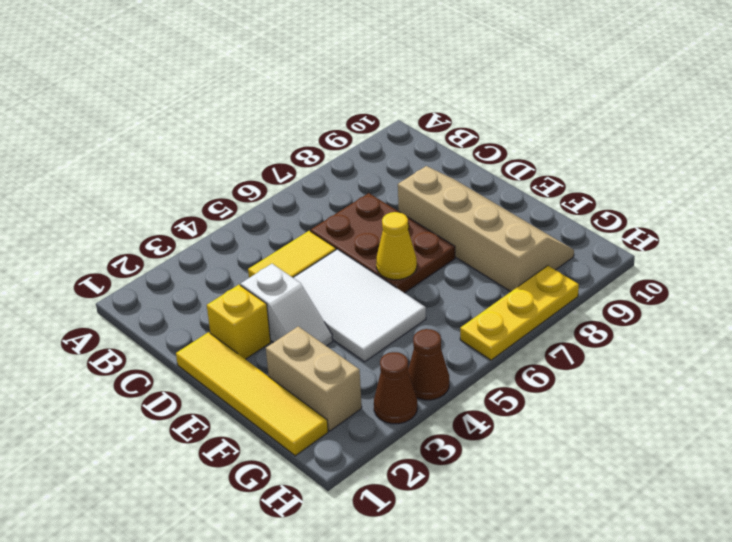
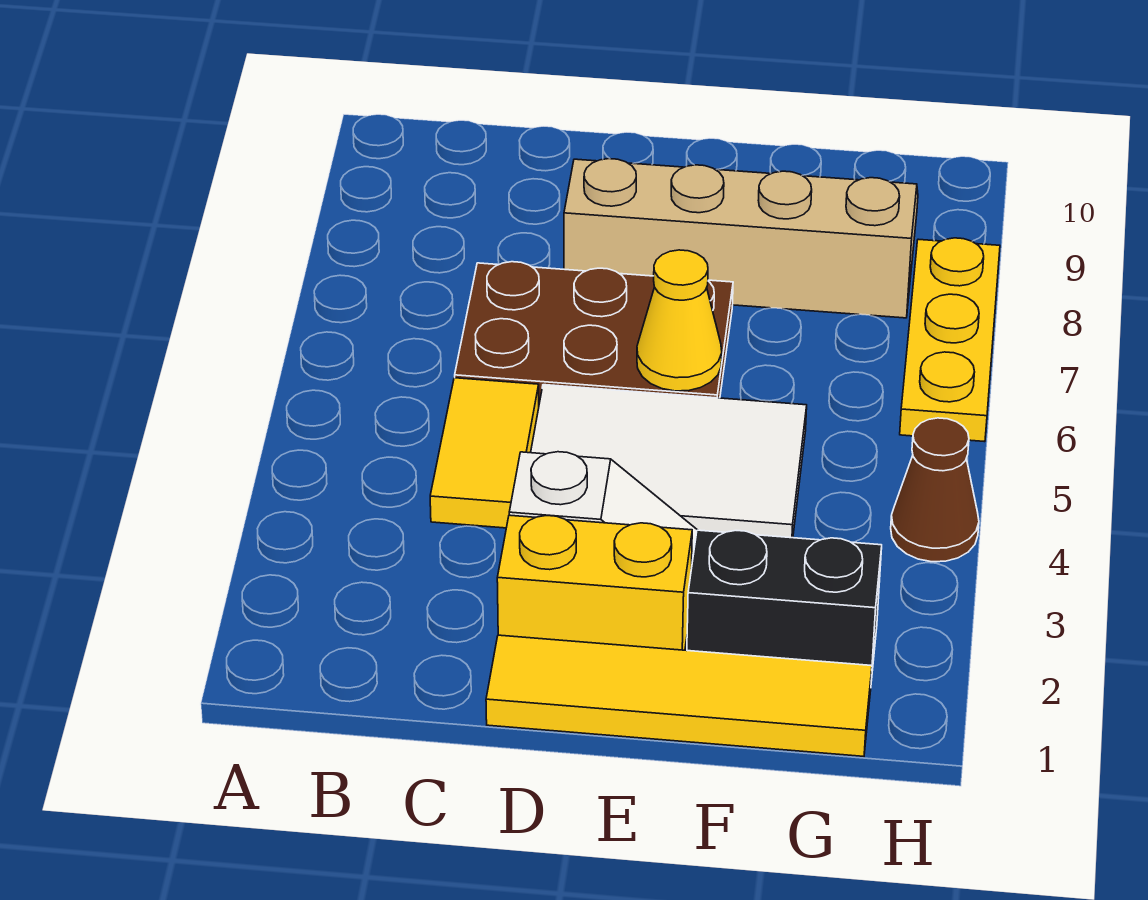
yellow brick D2 level 1 -> yellow brick D2:E2 level 1
tan brick F2:G2 level 1 -> black brick F2:G2 level 1
brown cone H3 level 1 -> none

